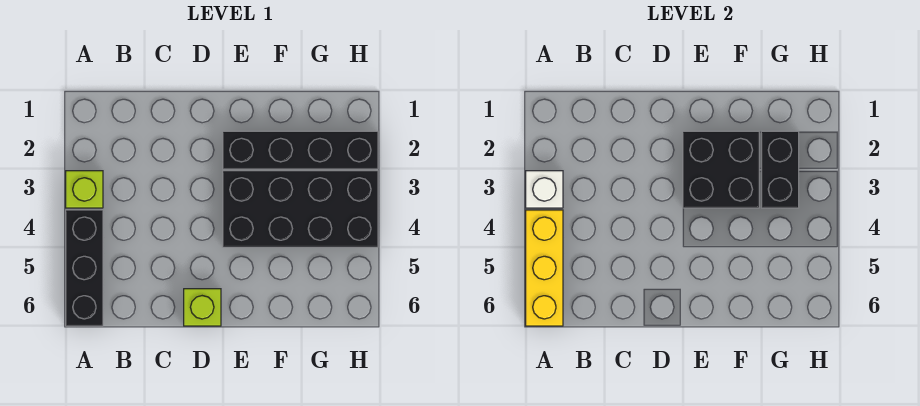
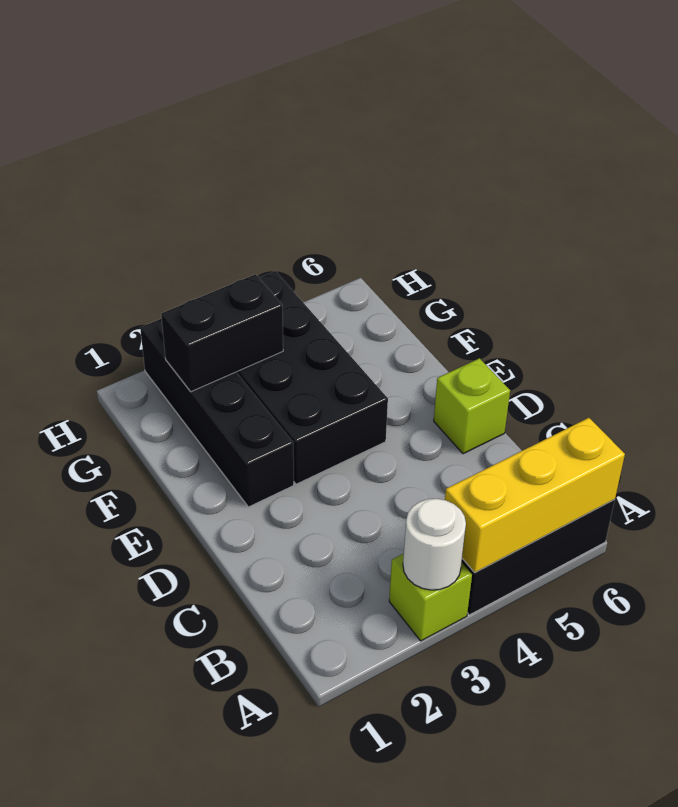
white brick A3 level 2 -> white round brick A3 level 2
black brick E2:F3 level 2 -> none

